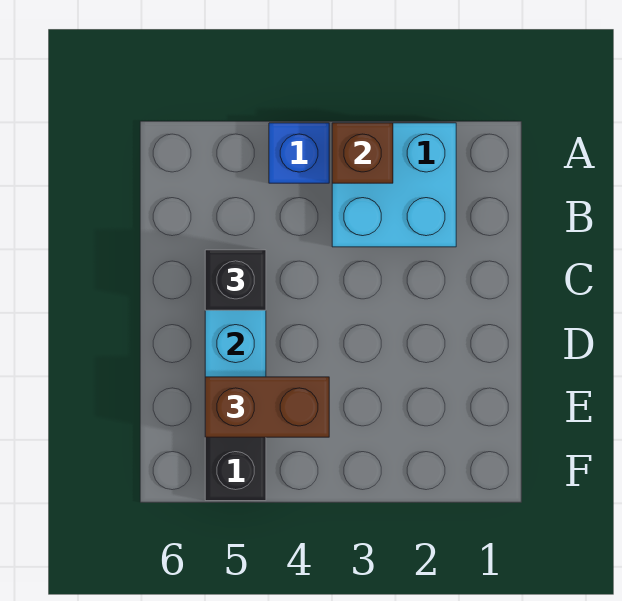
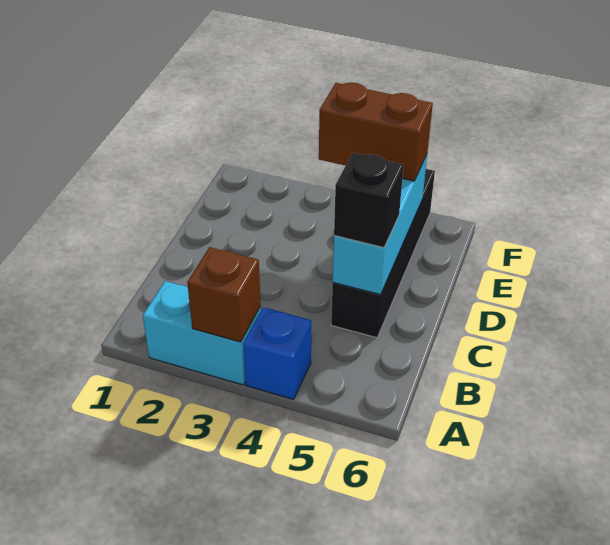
cyan brick A2:B3 level 1 -> cyan brick A2:A3 level 1

